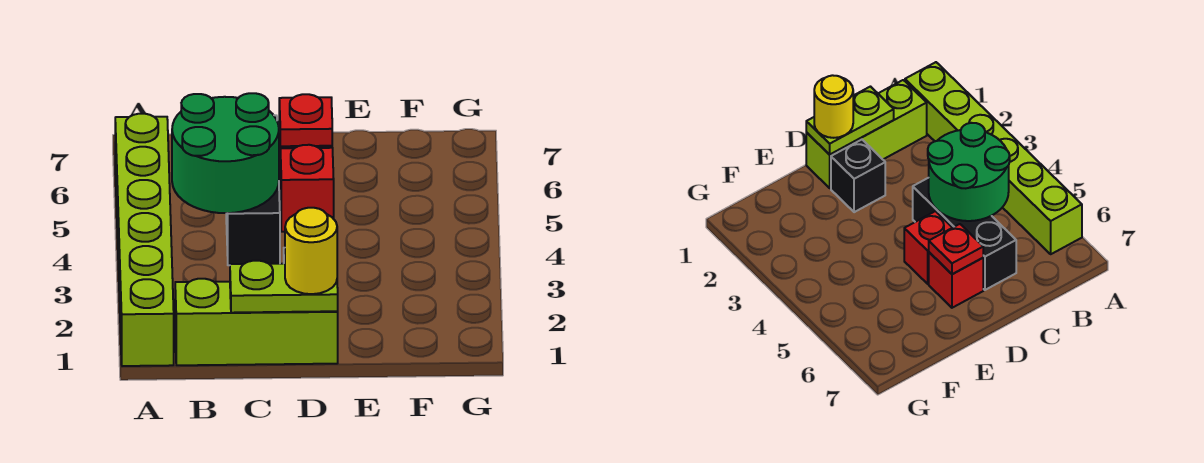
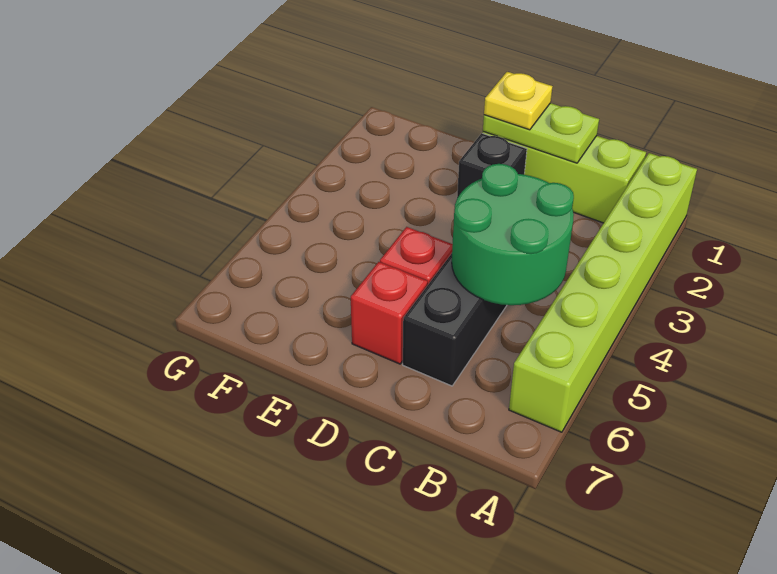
yellow round brick D1 level 3 -> yellow plate D1 level 3
red plate D6 level 2 -> none

